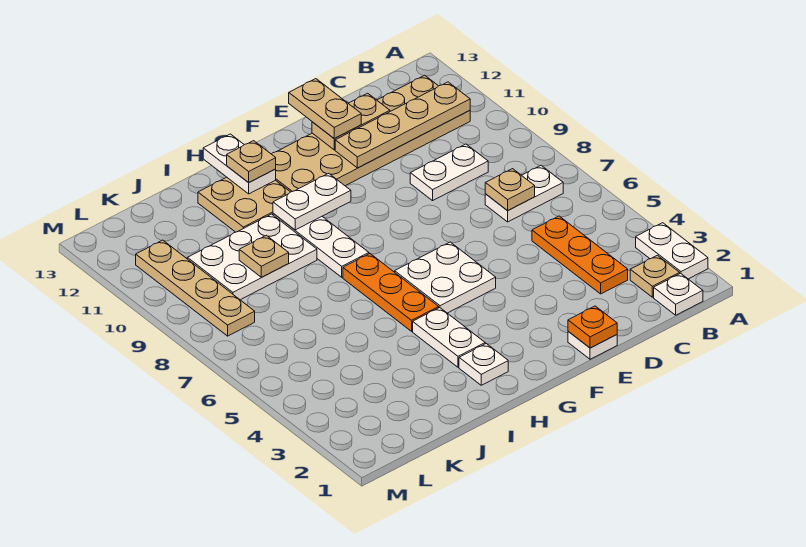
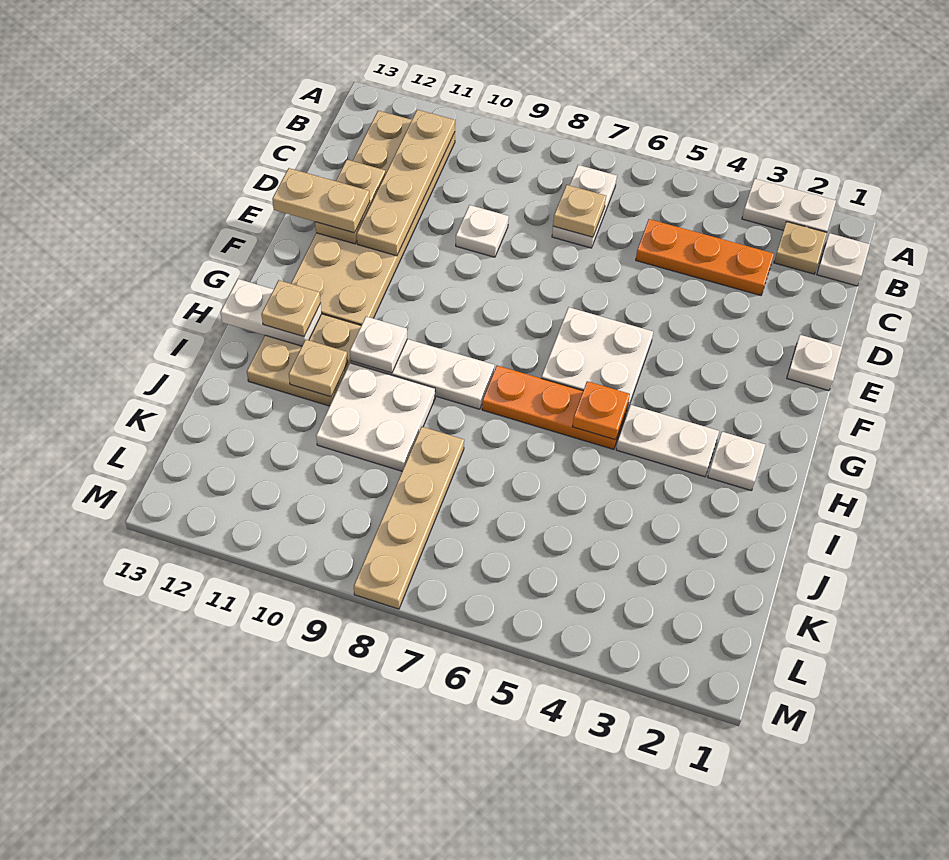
white plate C9:D9 level 1 -> white plate D9 level 1
orange plate E1 level 2 -> orange plate H5 level 2
white plate G10:H10 level 2 -> white plate H10 level 2
white plate I9:K10 level 1 -> white plate I9:J10 level 1
tan plate J9 level 2 -> tan plate I11 level 2
tan plate L8:L11 level 1 -> tan plate J8:M8 level 1

